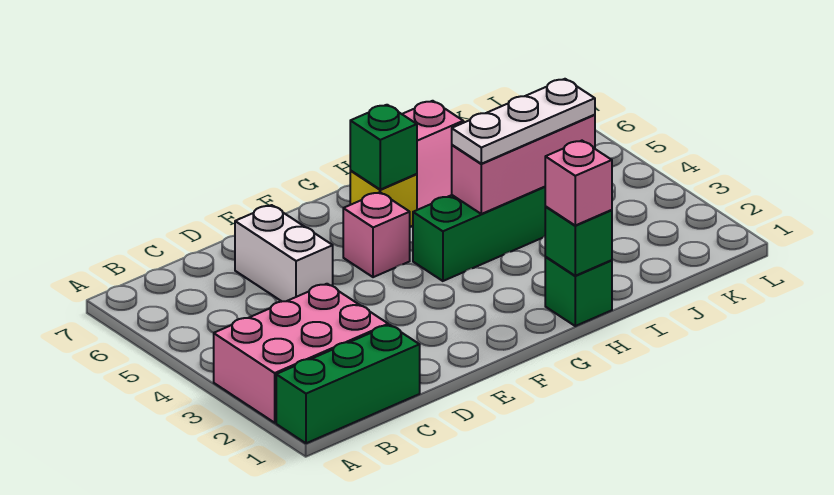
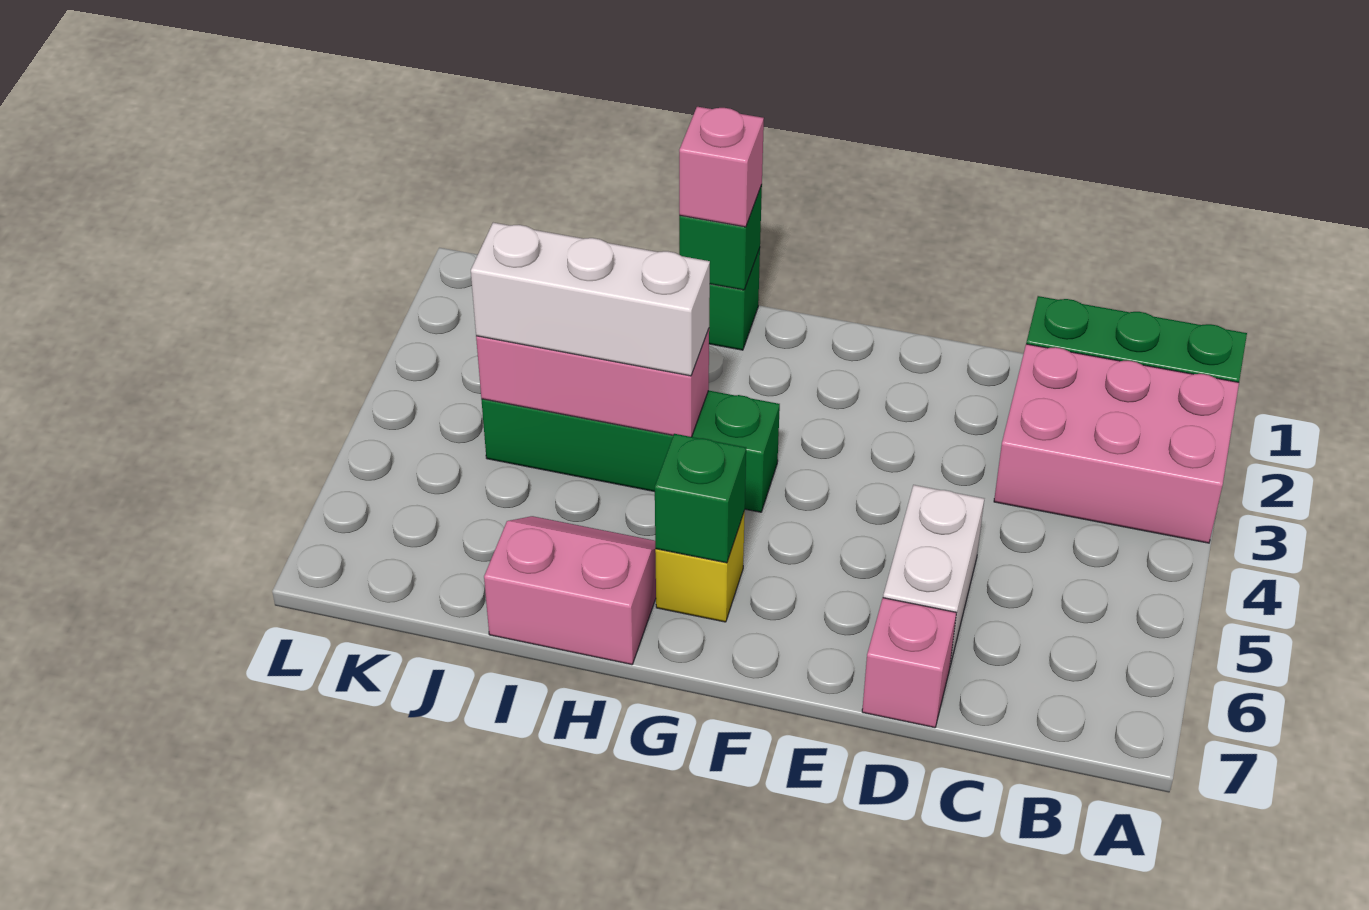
pink brick F5 level 1 -> pink brick D7 level 1
white plate H4:J4 level 3 -> white brick H4:J4 level 3

